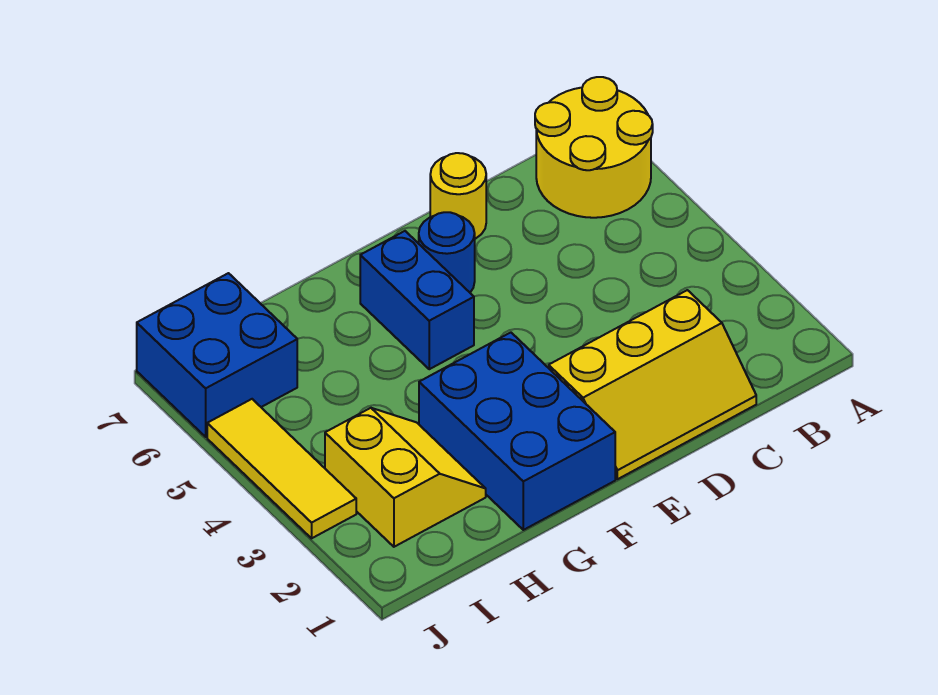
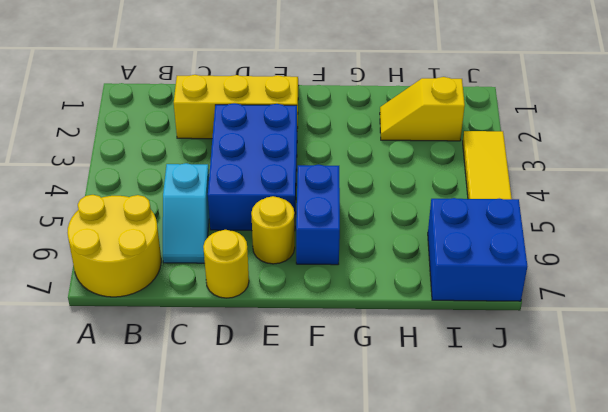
none -> cyan slope C5:C6 level 1 top 5
blue round brick E6 level 1 -> yellow round brick E6 level 1
blue brick F1:G3 level 1 -> blue brick D3:E5 level 1
yellow slope H2:I3 level 1 top I -> yellow slope H2:I2 level 1 top I

